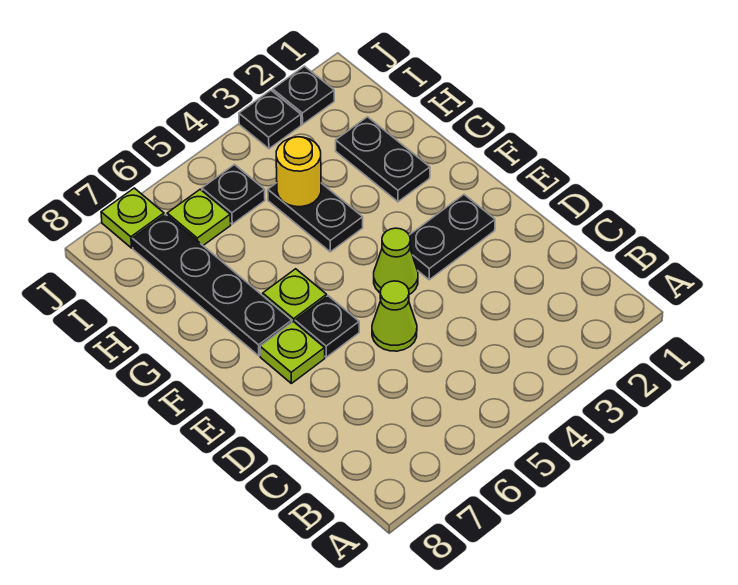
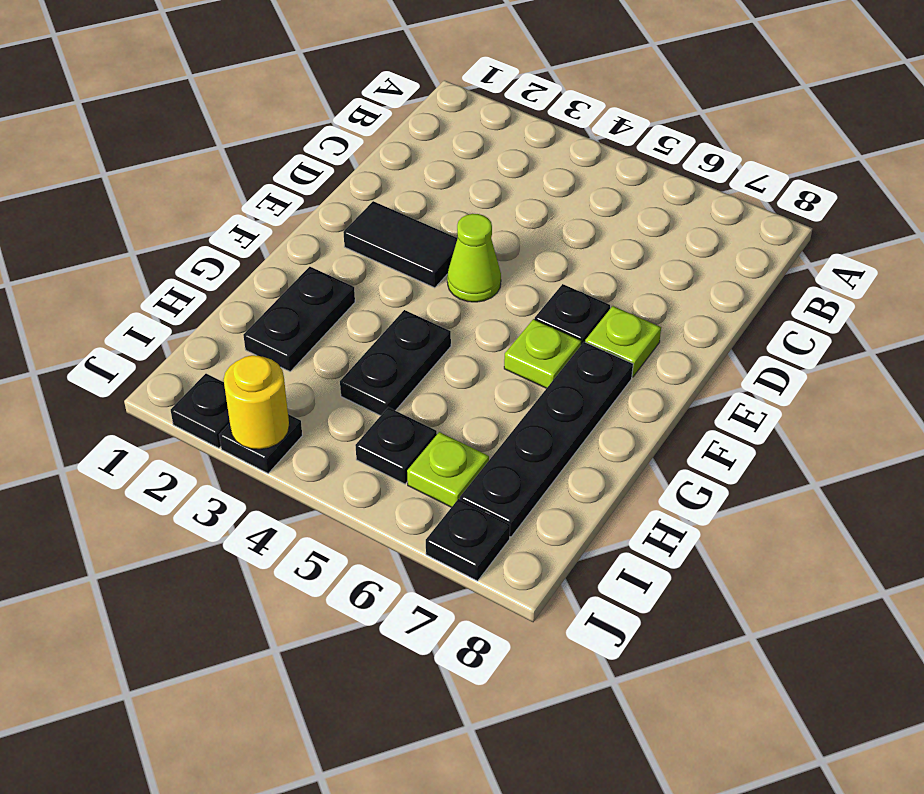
lime cone D5 level 1 -> none
black plate E2:E3 level 1 -> black tile E2:E3 level 1
yellow round brick H4 level 2 -> yellow round brick J3 level 2
lime plate J7 level 1 -> black plate J7 level 1

